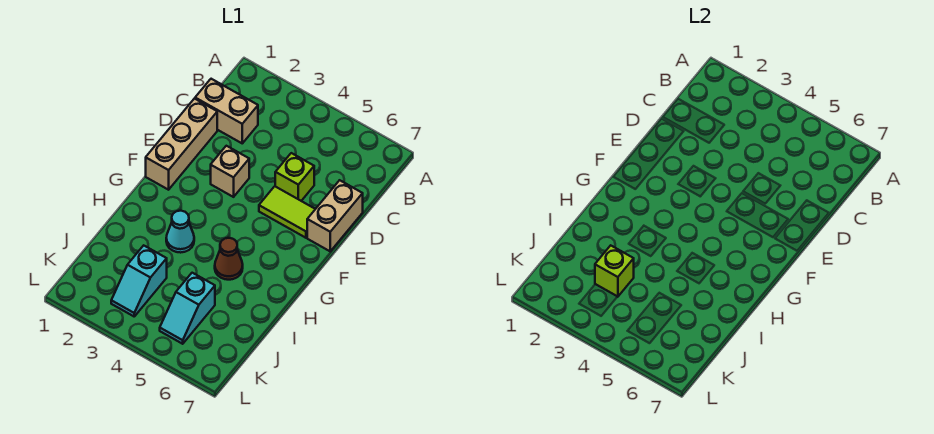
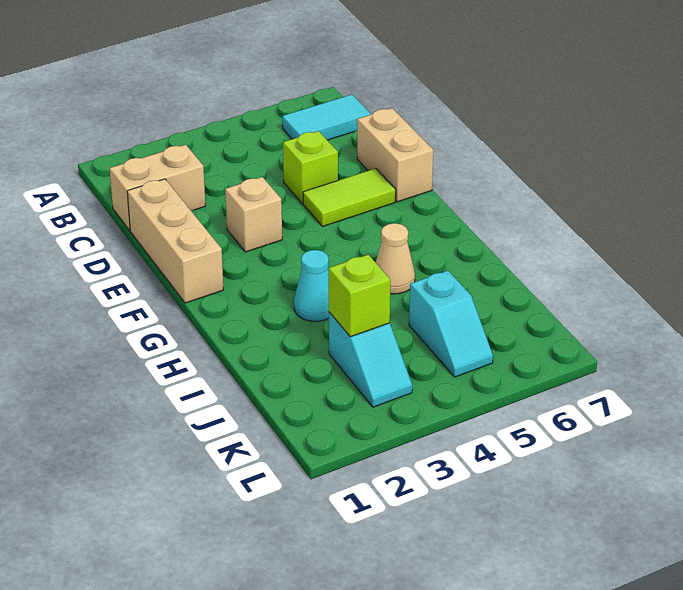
none -> cyan tile B6:B7 level 1
brown cone H5 level 1 -> tan cone H5 level 1

